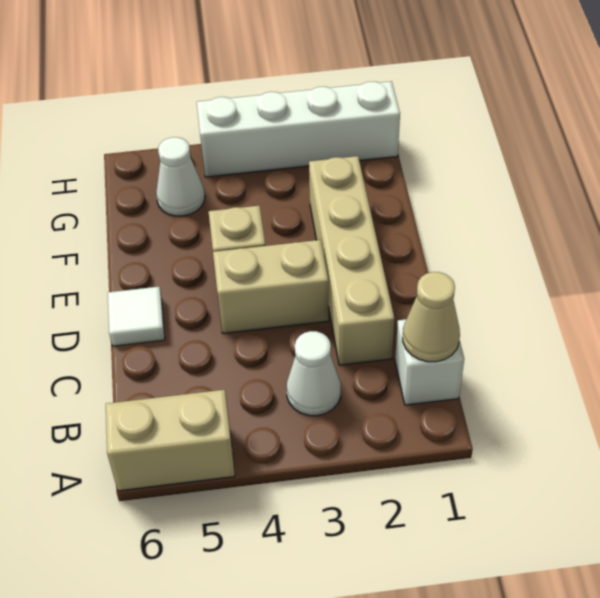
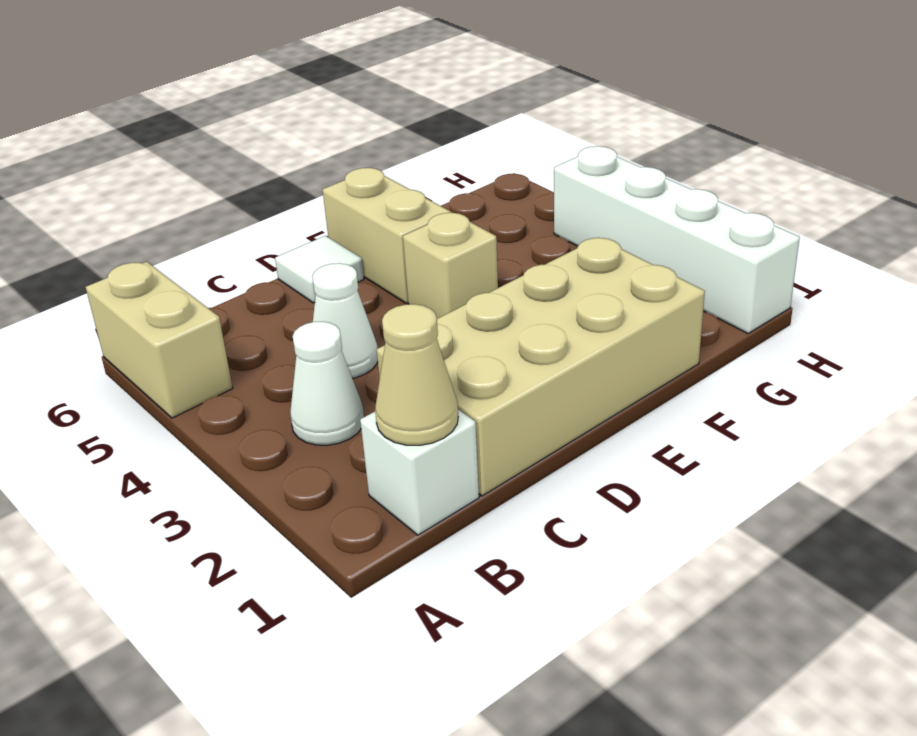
tan brick C2:F2 level 1 -> tan brick C1:F2 level 1
tan brick D3:D4 level 1 -> tan brick E5:E6 level 1
white cone G5 level 1 -> white cone C4 level 1

